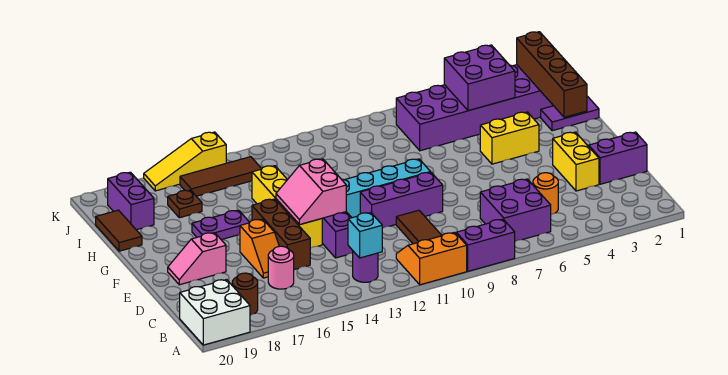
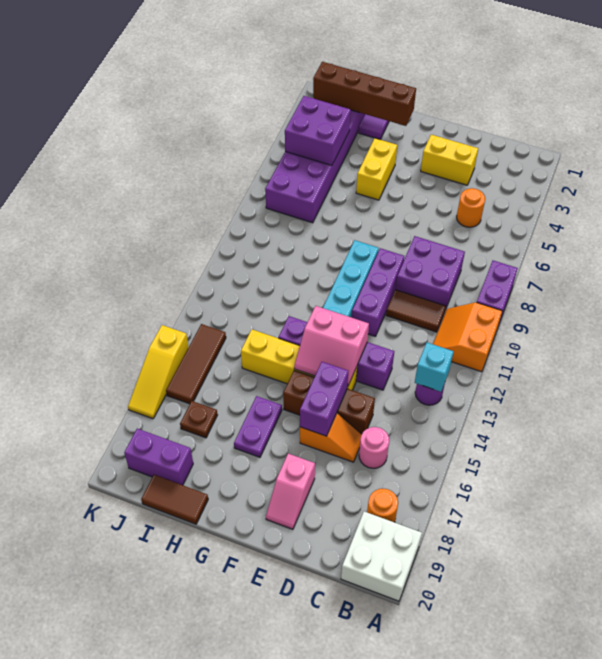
purple brick B6:C7 level 1 -> purple brick C8:D9 level 1
brown round brick B18 level 1 -> orange round brick B18 level 1
purple brick D1:D2 level 1 -> purple brick E15:E16 level 2

